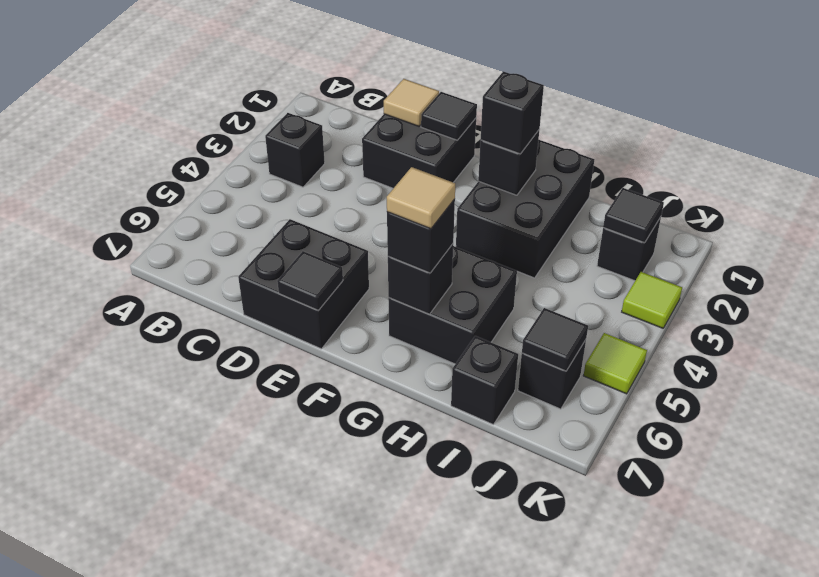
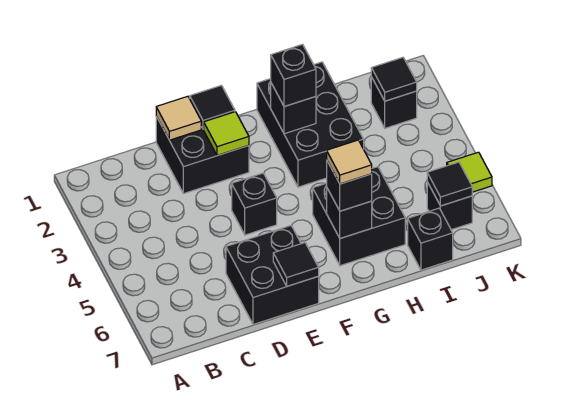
black brick B3 level 1 -> black brick E4 level 1
lime tile K3 level 1 -> lime tile E2 level 2

